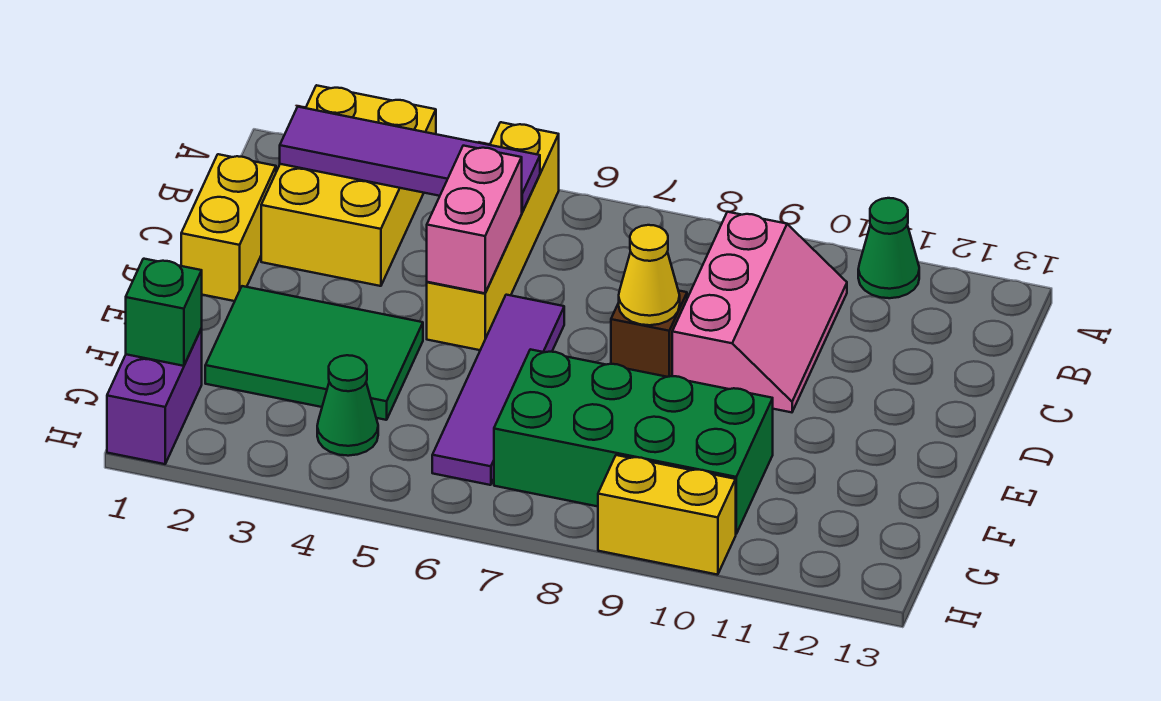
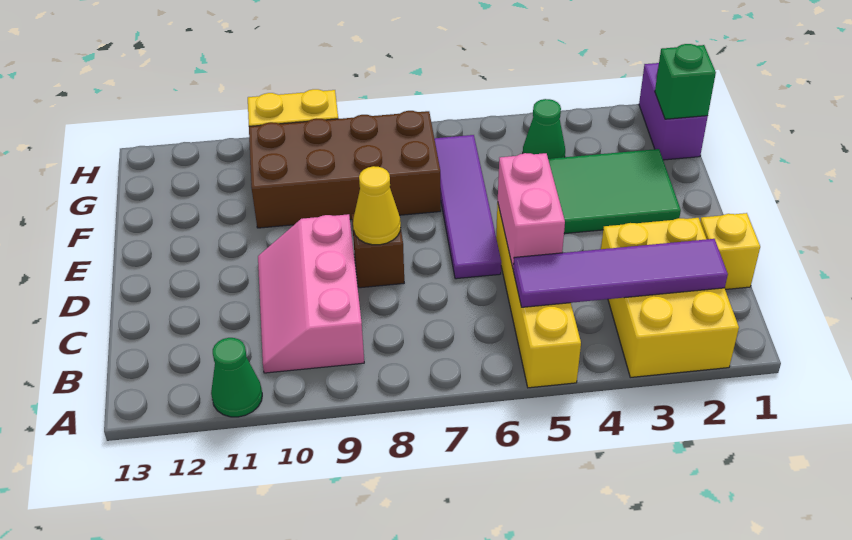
yellow brick C1:D1 level 1 -> yellow brick C1 level 1
green brick F7:G10 level 1 -> brown brick F7:G10 level 1

